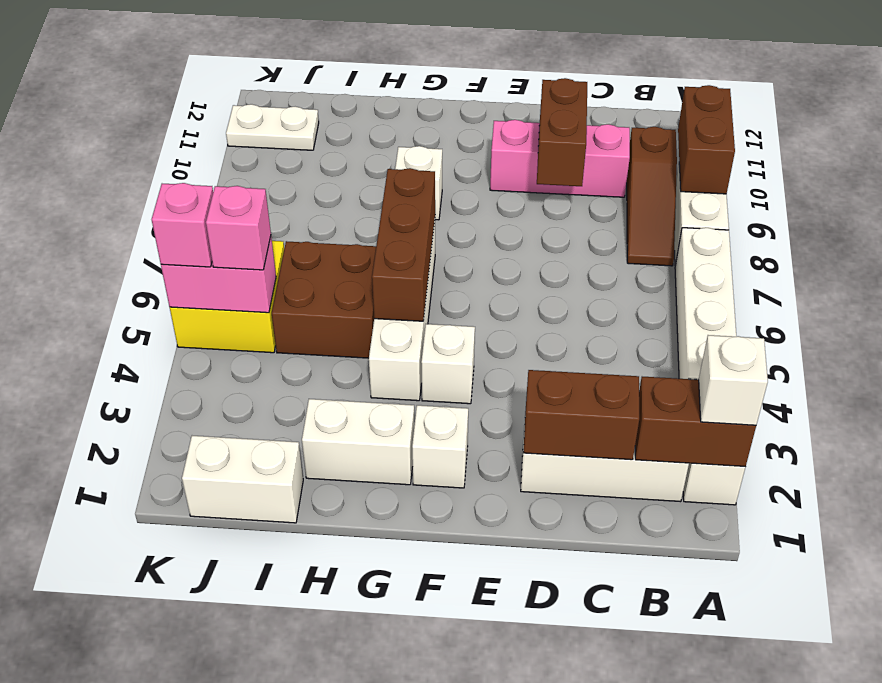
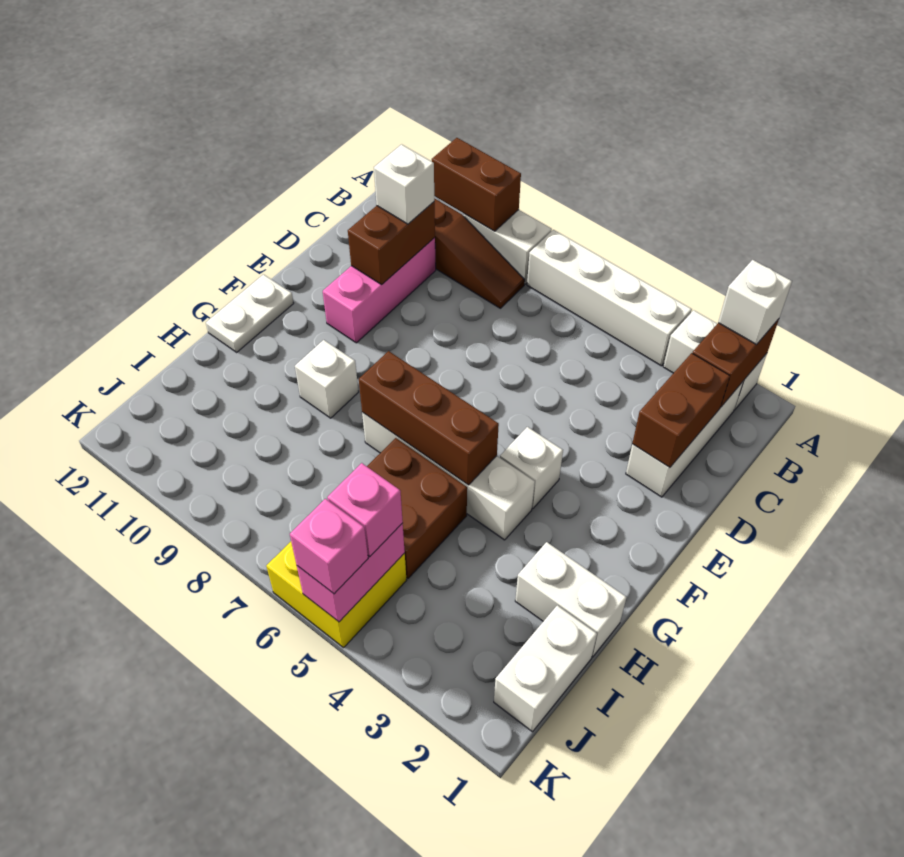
brown brick D9:D10 level 2 -> brown brick C10:D10 level 2
white brick F2 level 1 -> white brick C10 level 3
white brick G2:H2 level 1 -> white brick H1:H2 level 1
white plate J11:K11 level 1 -> white plate F12:G12 level 1

